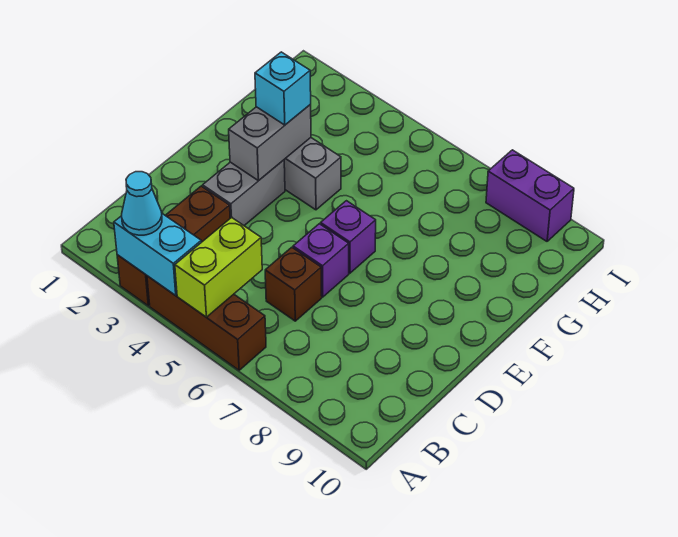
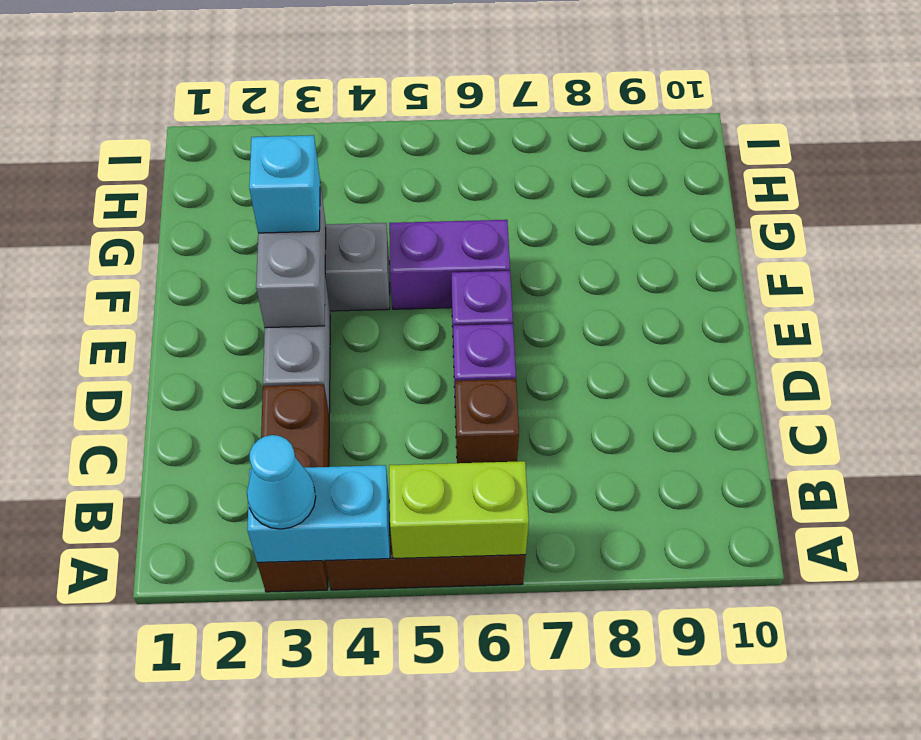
lime brick A5:B5 level 2 -> lime brick A5:A6 level 2
purple brick I8:I9 level 1 -> purple brick F5:F6 level 1

